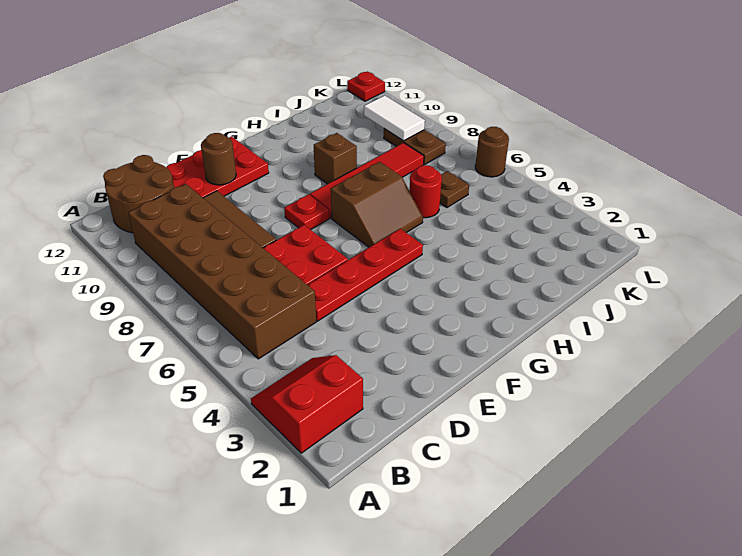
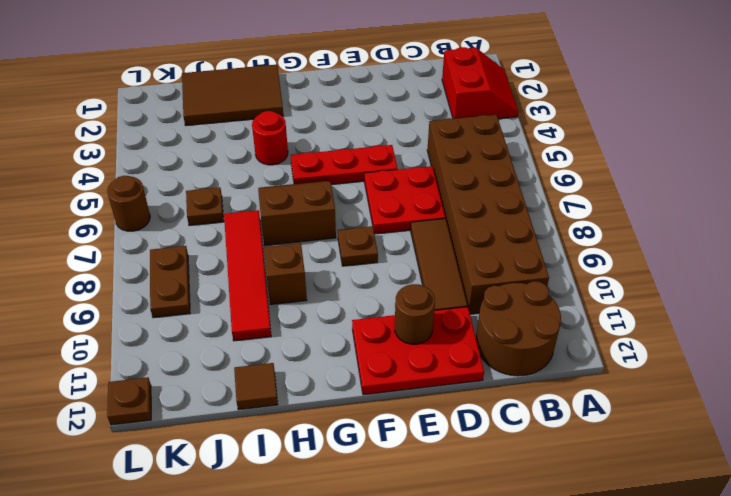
red slope A2:B3 level 1 top 2 -> red slope A2:B3 level 1 top B
red plate D5:G5 level 1 -> red plate E5:G5 level 1
red plate F8 level 1 -> brown plate F8 level 1
red tile G8:J8 level 1 -> red tile I7:I10 level 1
none -> brown tile H1:J2 level 1
red round brick I6 level 1 -> red round brick H4 level 1
none -> brown tile I12 level 1
white tile K9:K10 level 2 -> none
red plate L12 level 1 -> brown plate L12 level 1

